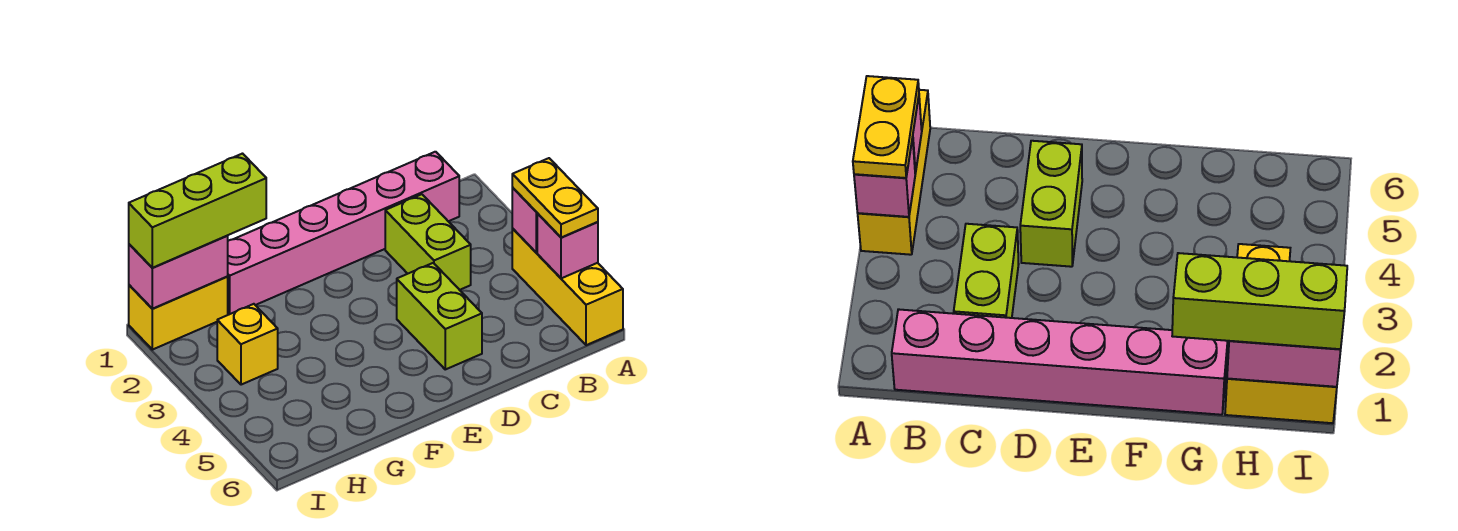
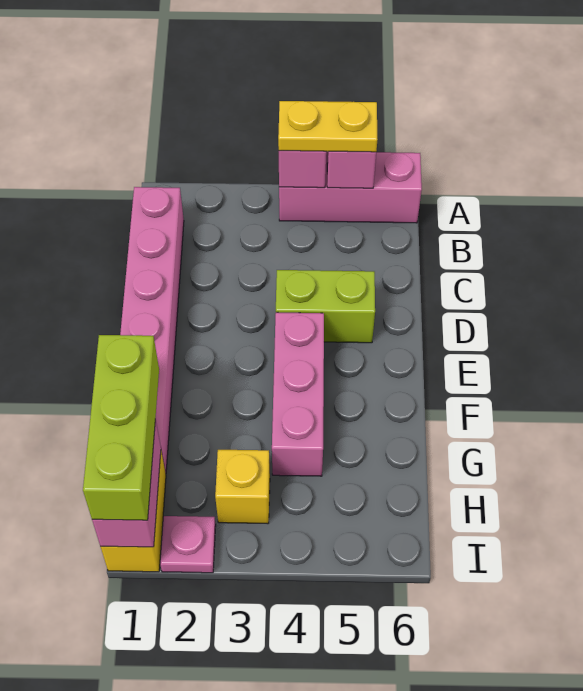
yellow brick A4:A6 level 1 -> pink brick A4:A6 level 1
lime brick C2:C3 level 1 -> none
none -> pink brick E4:G4 level 1
none -> pink plate I2 level 1

